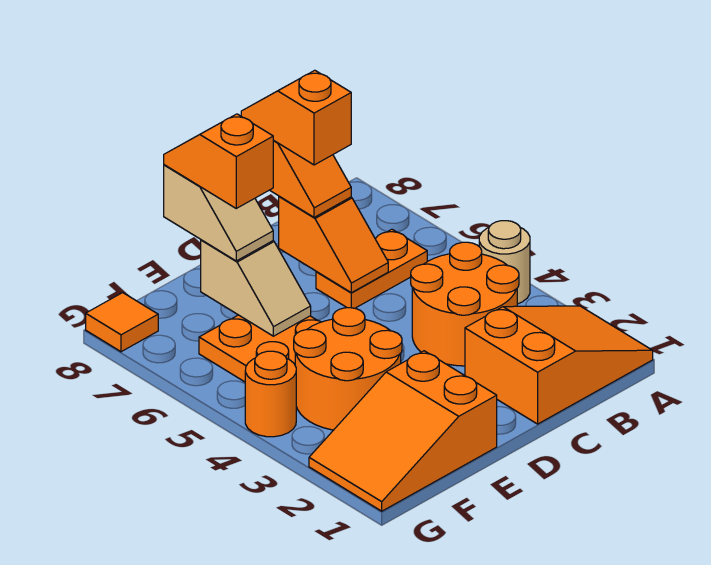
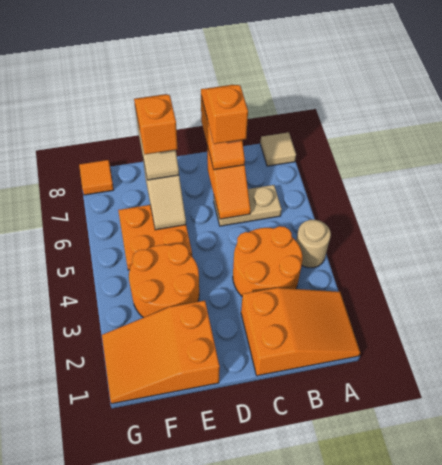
none -> tan tile A8 level 1
orange plate B6:C6 level 1 -> tan plate B6:C6 level 1
orange round brick G4 level 1 -> none

